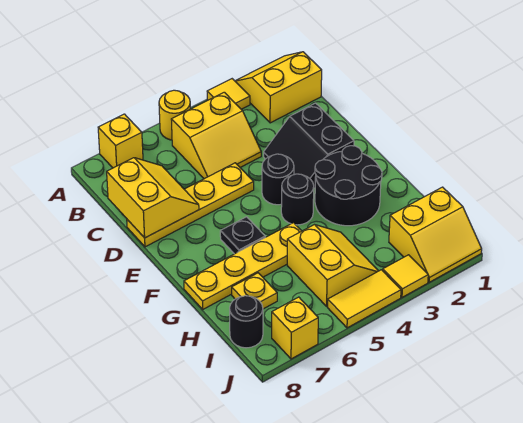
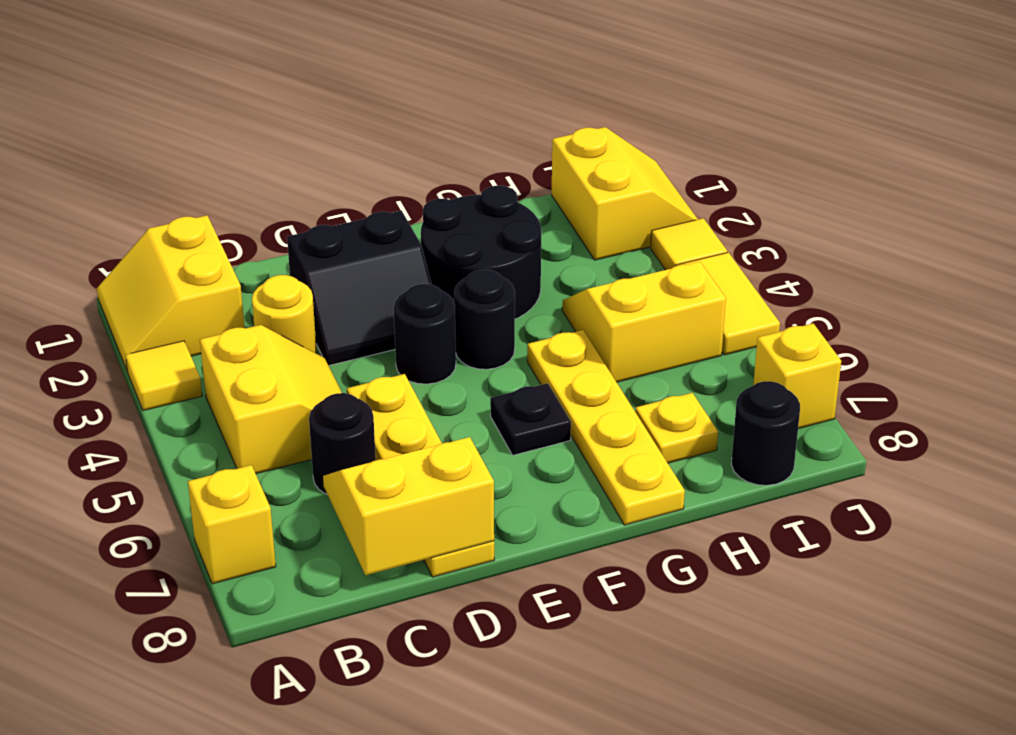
yellow round brick A5 level 1 -> yellow round brick C3 level 1
none -> black round brick C6 level 1

